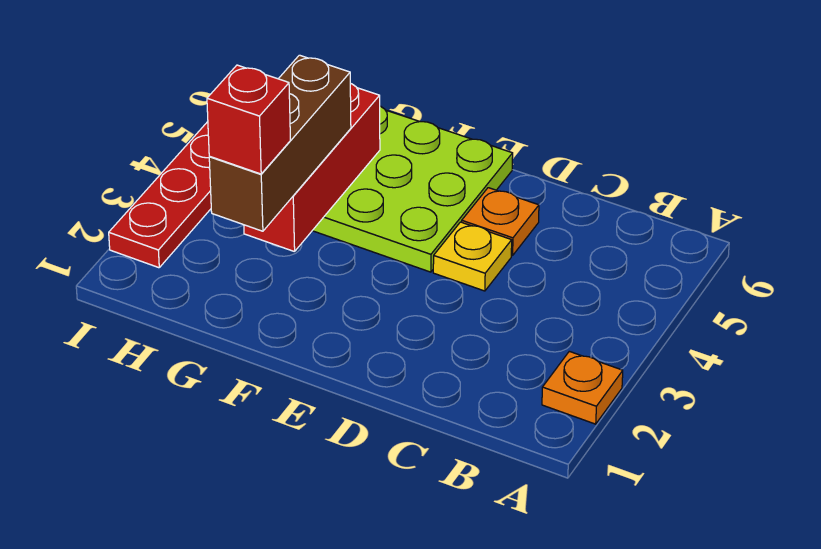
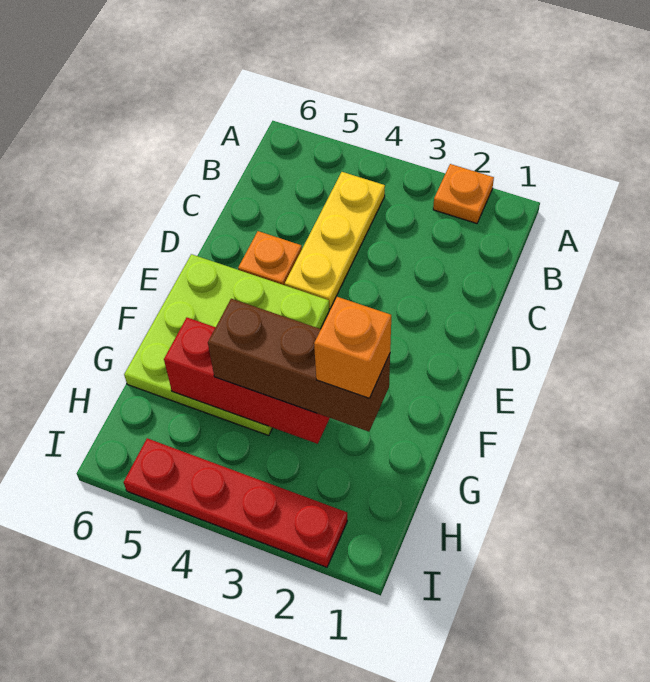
yellow plate D4 level 1 -> yellow plate B4:D4 level 1
red brick G2 level 4 -> orange brick G2 level 4

